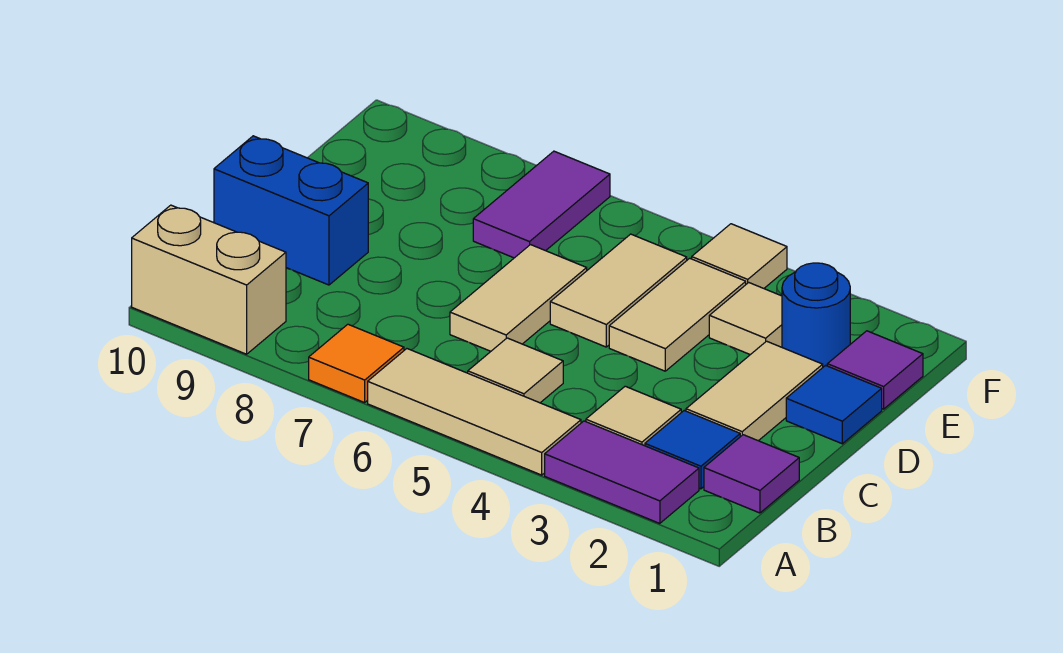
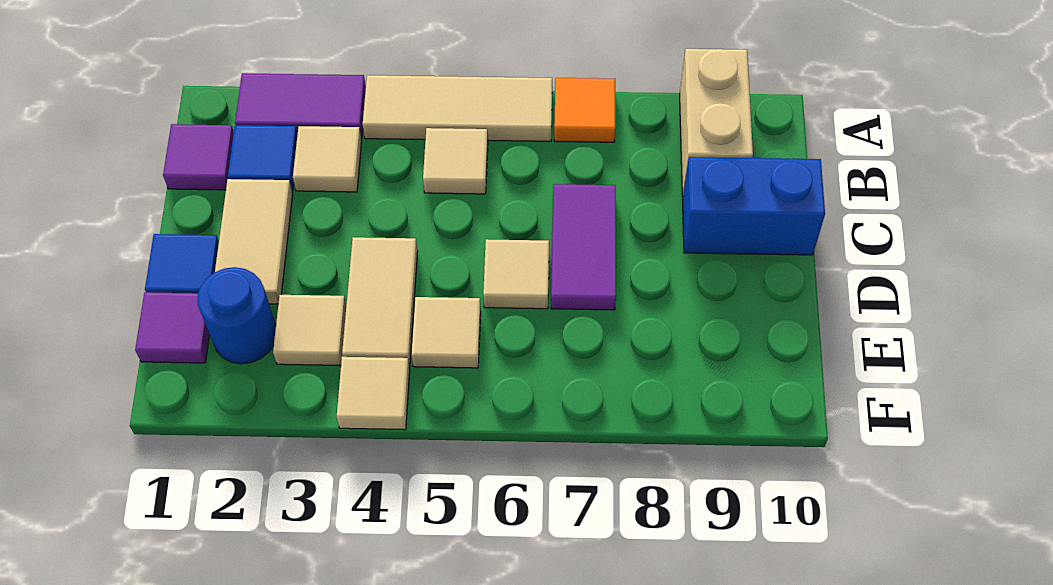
tan brick A9:A10 level 1 -> tan brick A9:B9 level 1
tan tile C6:D6 level 1 -> tan tile D6 level 1
tan tile D5:E5 level 1 -> tan tile E5 level 1
purple tile E7:F7 level 1 -> purple tile C7:D7 level 1

